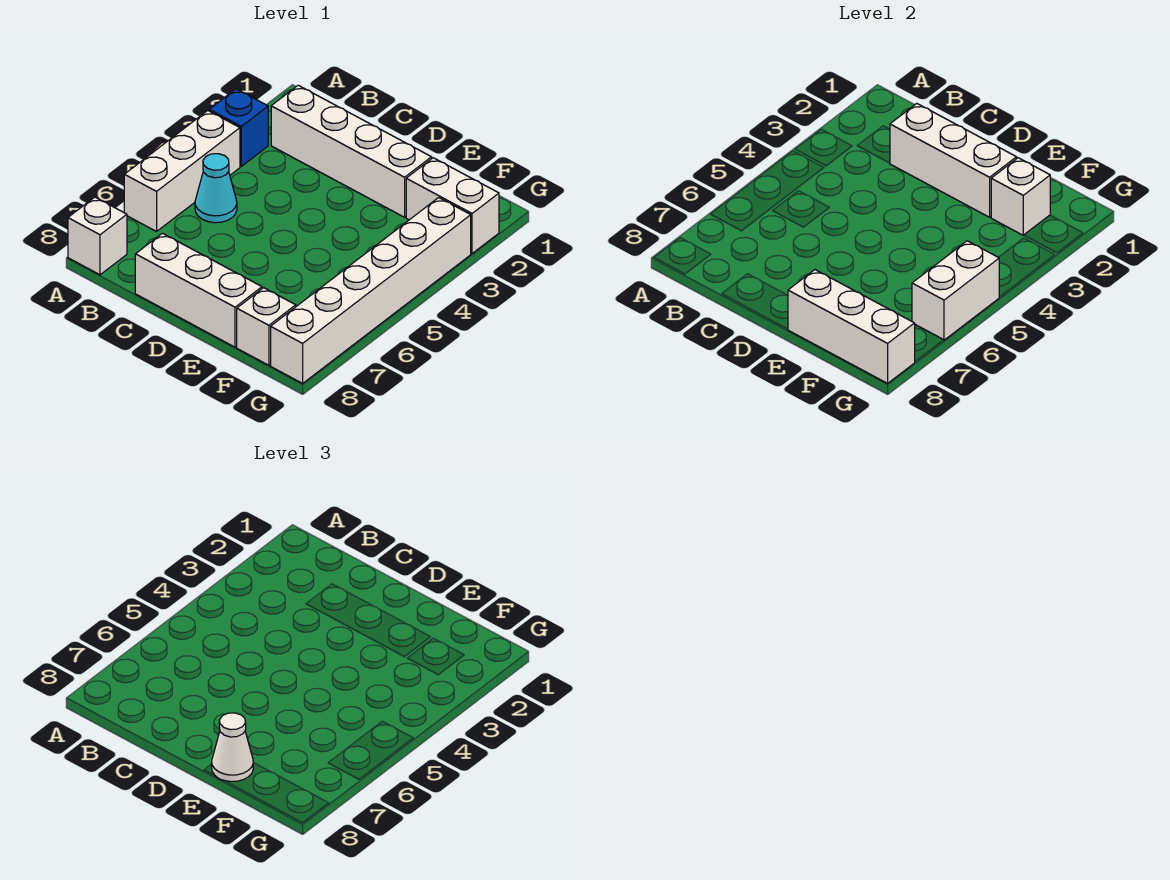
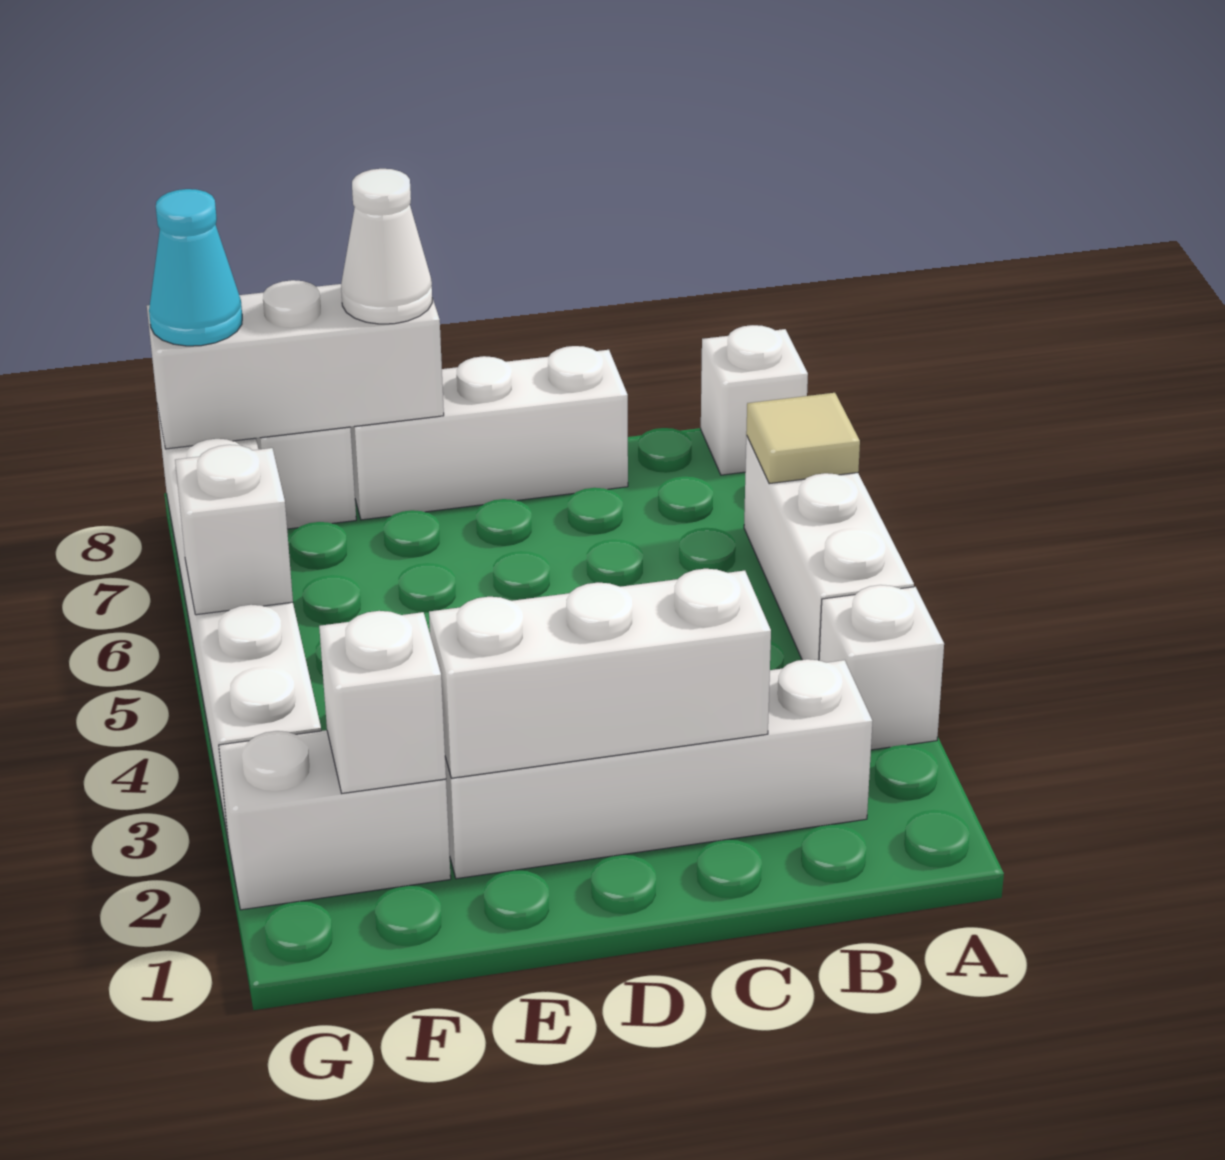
blue brick A3 level 1 -> white brick A3 level 1
none -> tan tile A6 level 2
cyan cone B5 level 1 -> cyan cone G8 level 3
white brick G5:G6 level 2 -> white brick G5 level 2

